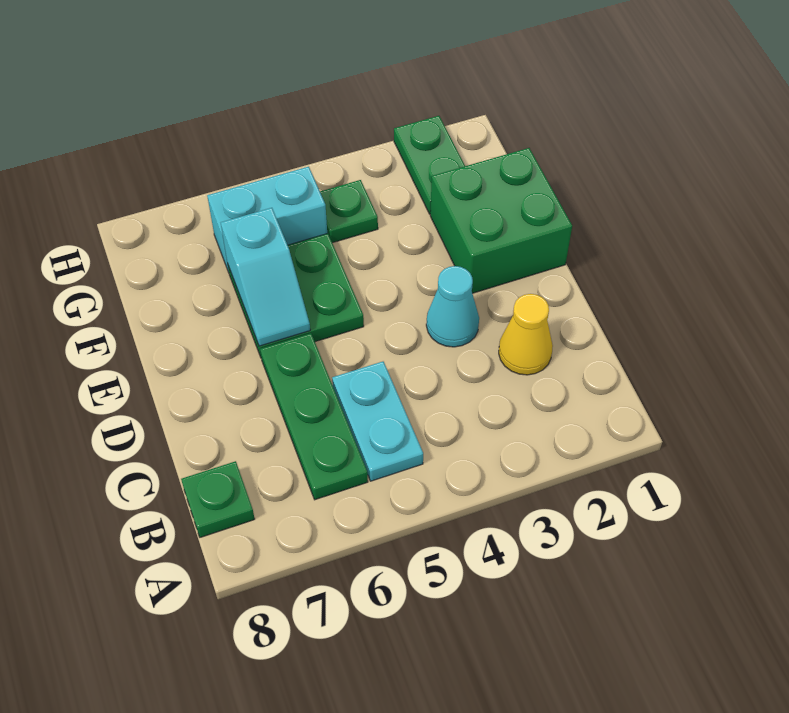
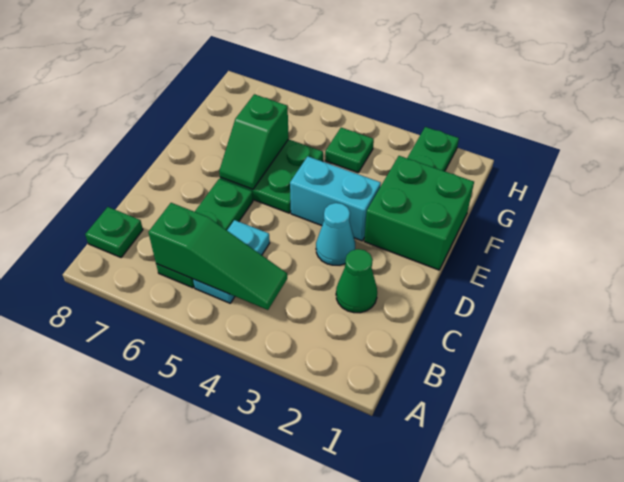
none -> green slope B4:B6 level 2 top 6
yellow cone C2 level 1 -> green cone C2 level 1
cyan slope E6:F6 level 2 top F -> green slope E6:F6 level 2 top F
cyan brick G5:G6 level 1 -> cyan brick E3:E4 level 1

